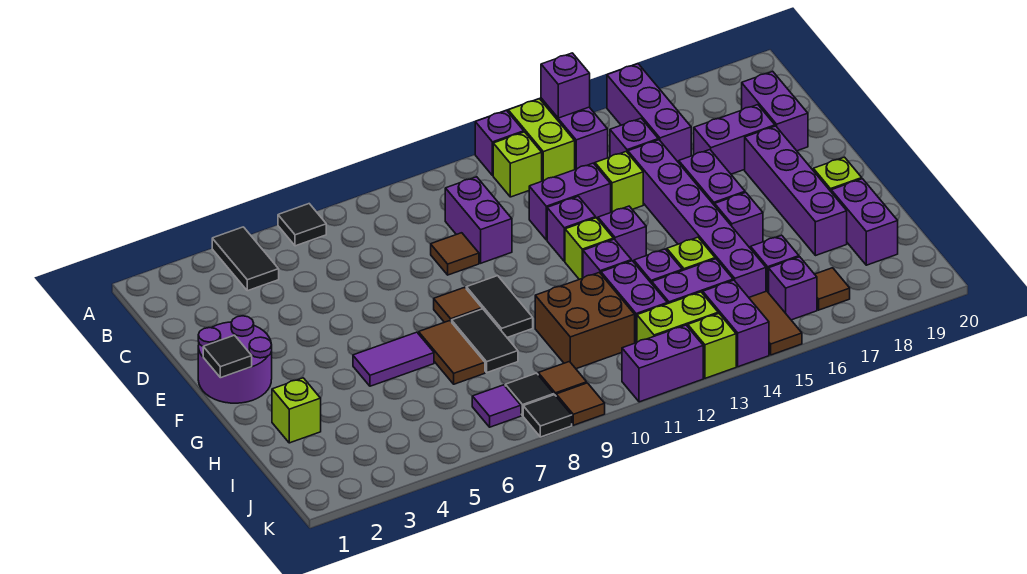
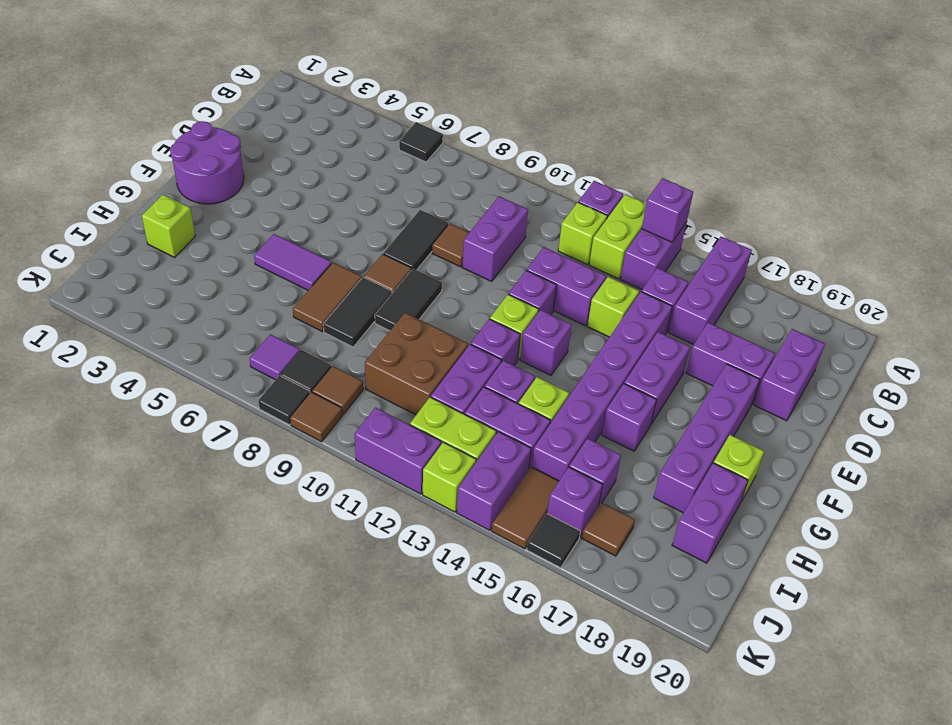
black tile A4:B4 level 1 -> black tile D8:E8 level 1
black tile F1 level 2 -> black tile K16 level 1

